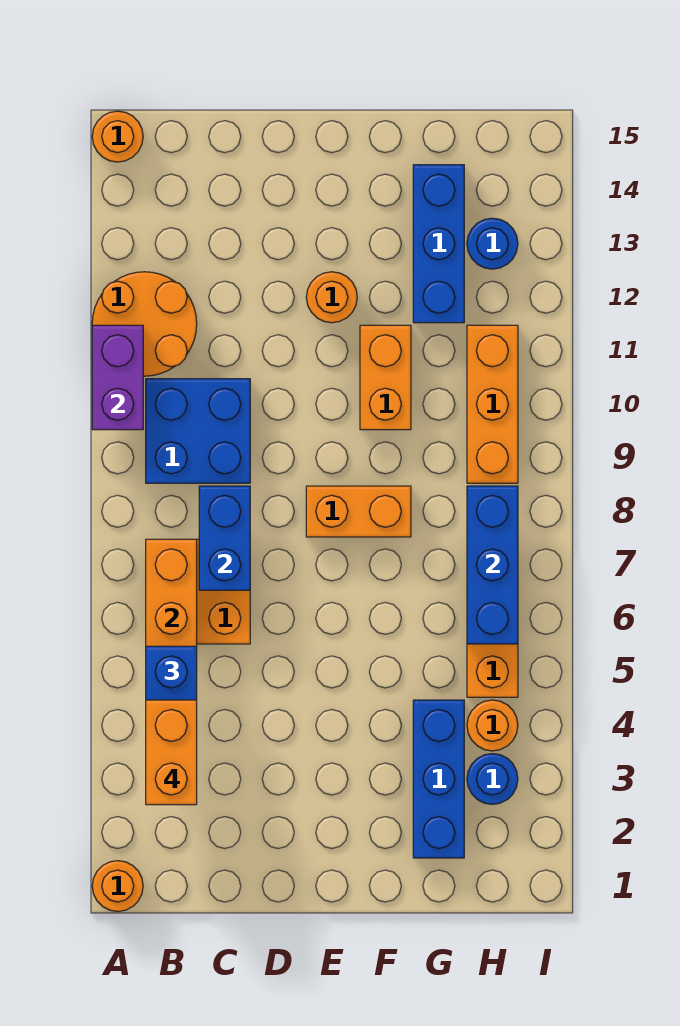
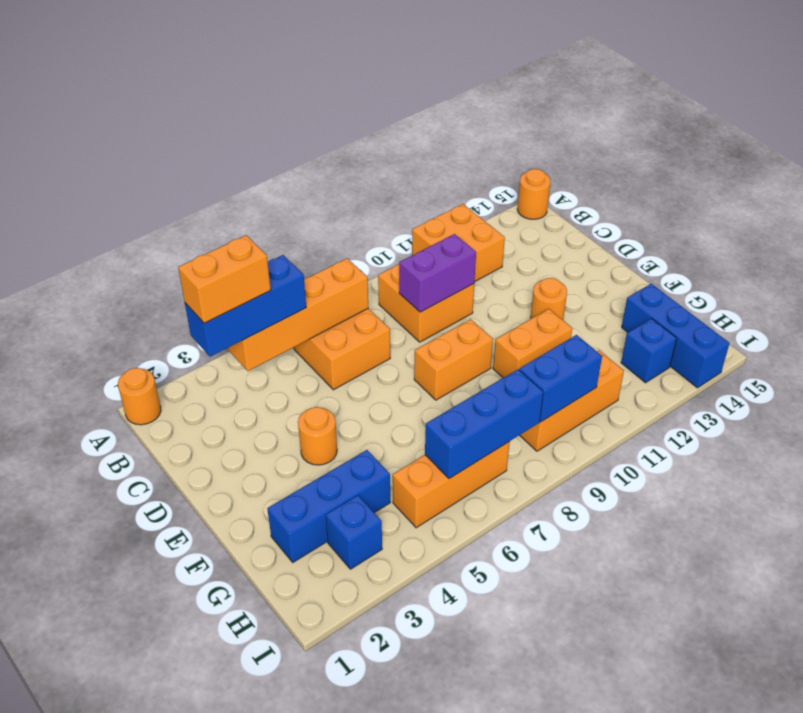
purple brick A10:A11 level 2 -> purple brick C9:C10 level 2
orange round brick A11:B12 level 1 -> orange brick A11:B12 level 1
blue brick B9:C10 level 1 -> orange brick B9:C10 level 1
blue brick C7:C8 level 2 -> blue brick H9:H10 level 2
orange brick E8:F8 level 1 -> orange brick E8:E9 level 1
blue brick G12:G14 level 1 -> blue brick G14:I14 level 1
blue round brick H3 level 1 -> blue brick H3 level 1
orange round brick H4 level 1 -> orange round brick E4 level 1
blue round brick H13 level 1 -> blue brick H13 level 1

